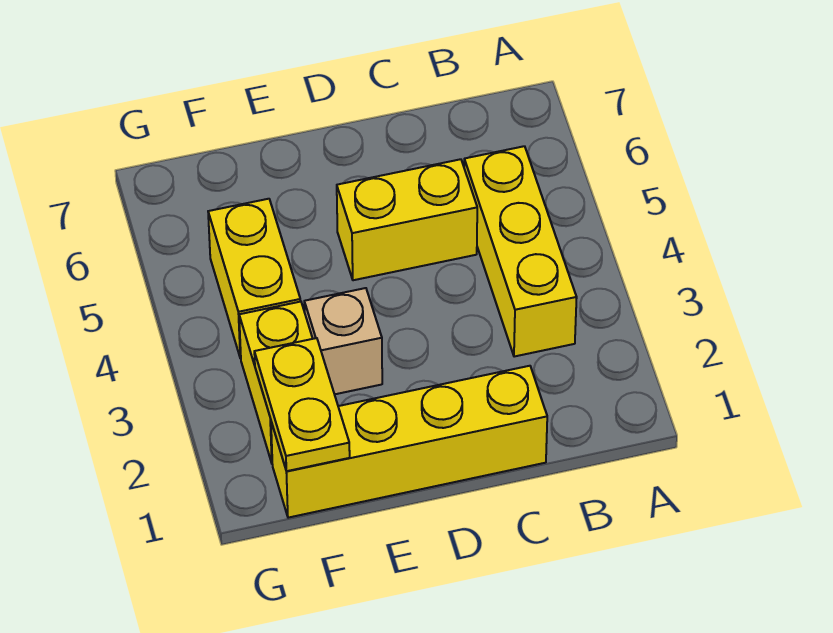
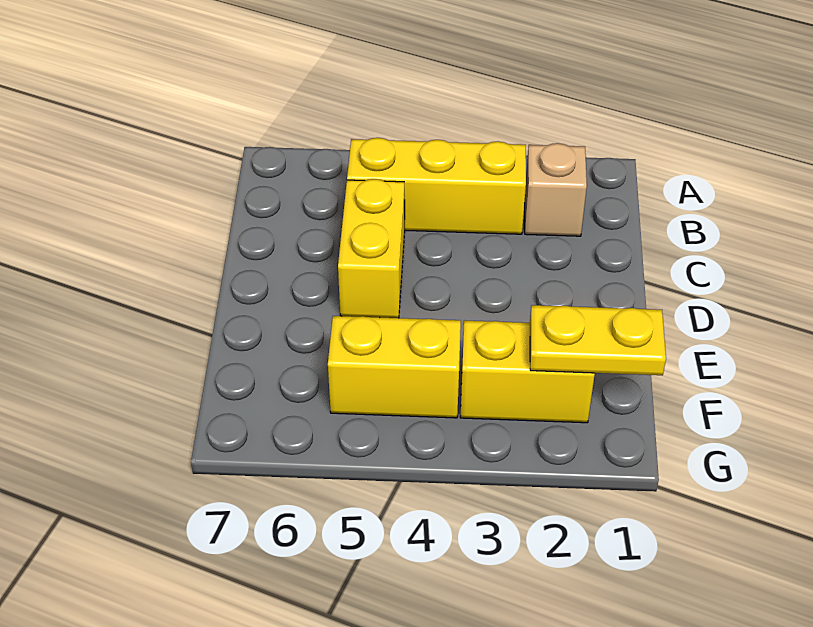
yellow brick C1:F1 level 1 -> none
tan brick E3 level 1 -> tan brick B2 level 1

